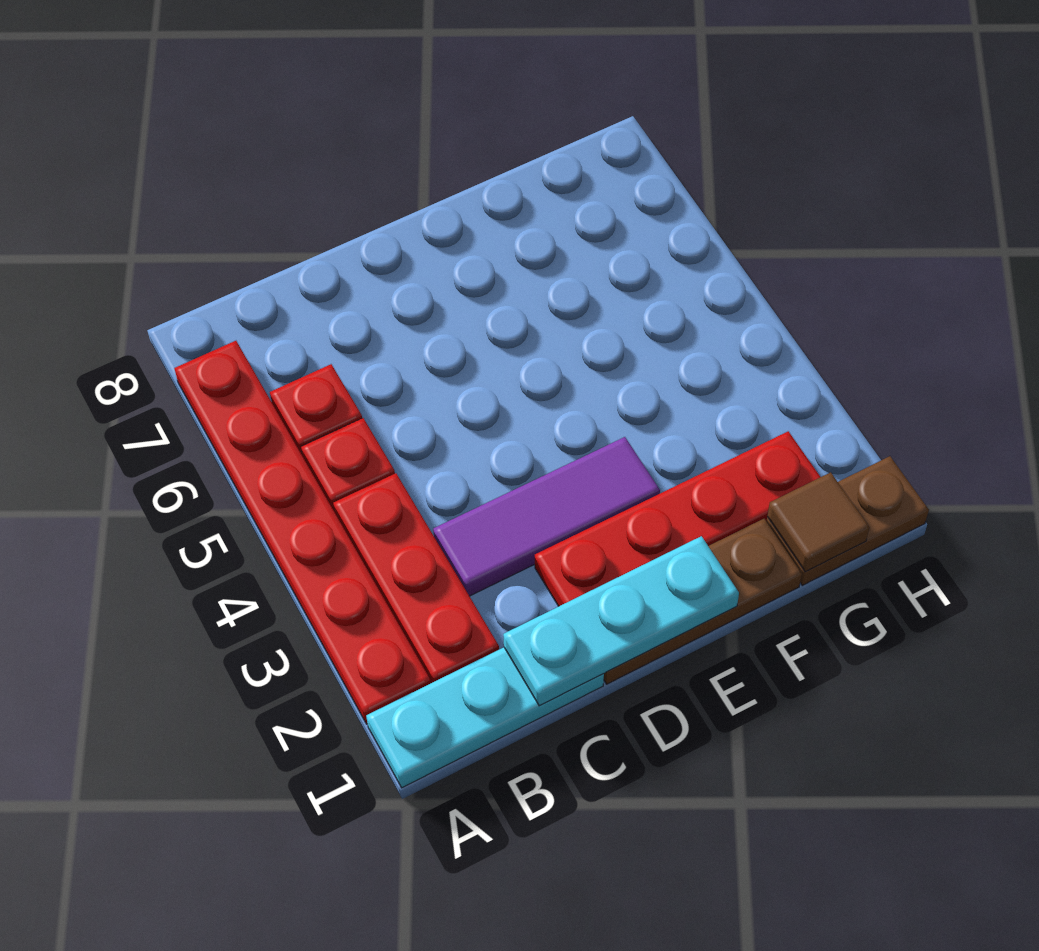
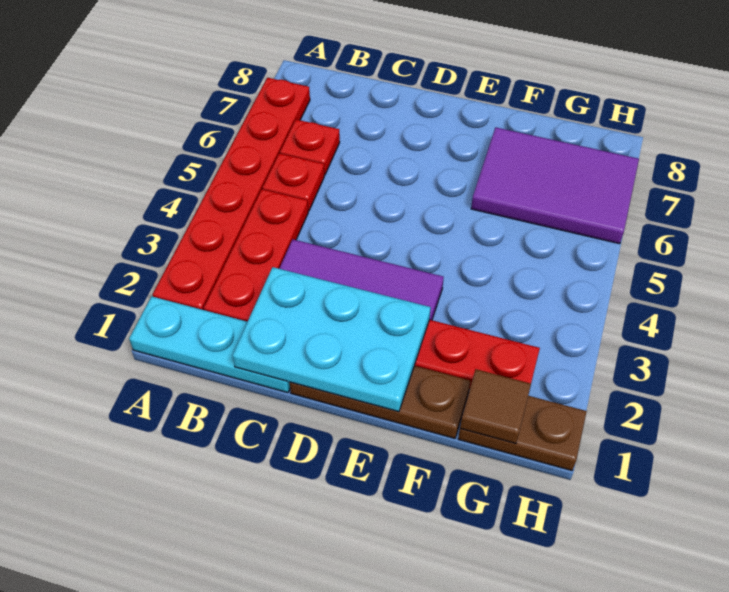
cyan plate C1:E1 level 2 -> cyan plate C1:E2 level 2
none -> purple tile F6:H7 level 1

